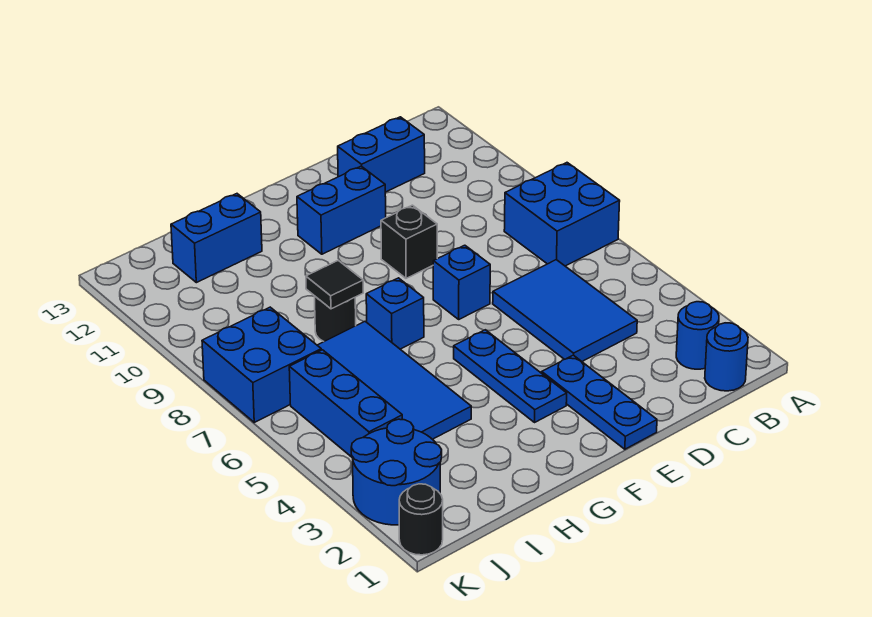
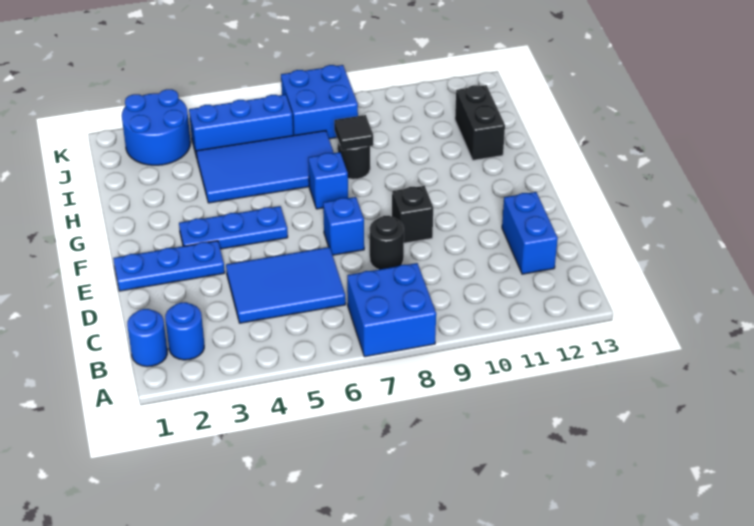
blue brick E11:F11 level 1 -> none
blue brick H12:I12 level 1 -> black brick H12:I12 level 1
black round brick K1 level 1 -> black round brick D8 level 1

